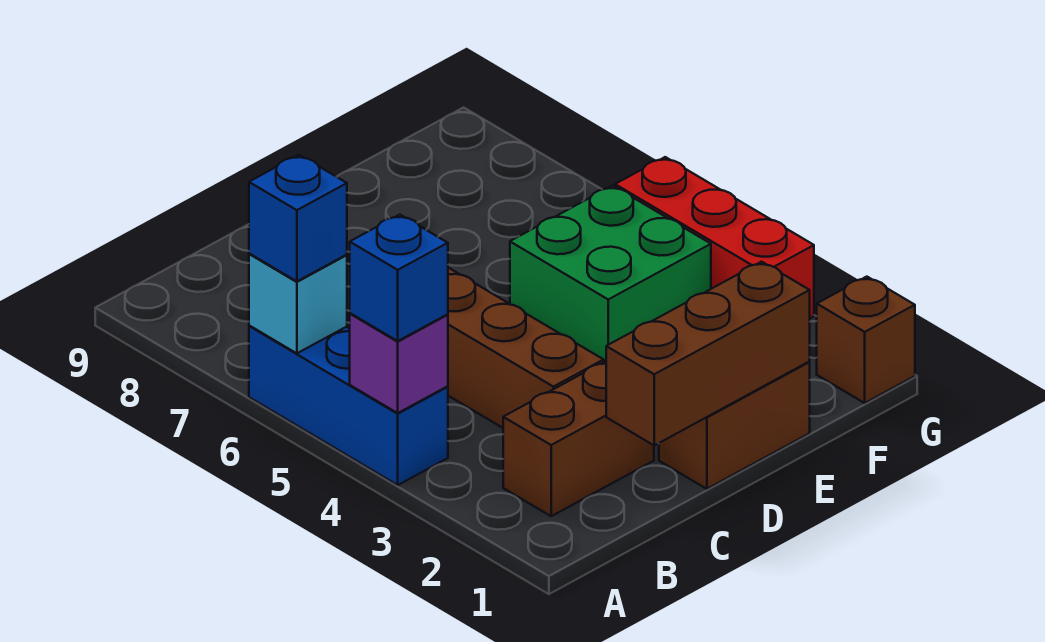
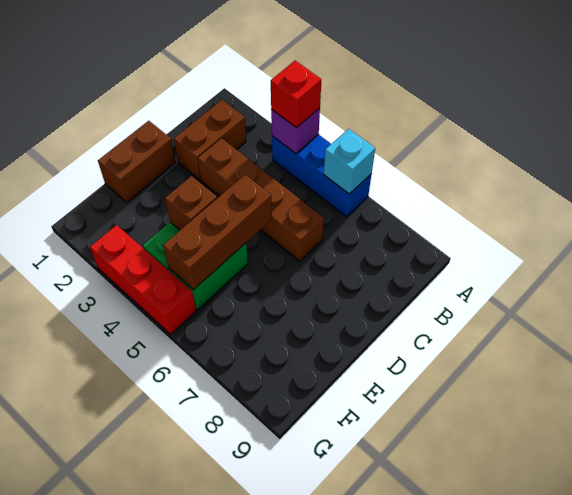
blue brick A4 level 3 -> red brick A4 level 3
blue brick A6 level 3 -> none
brown brick C1:E1 level 2 -> brown brick D5:F5 level 2
brown brick G1 level 1 -> brown brick E4 level 2

